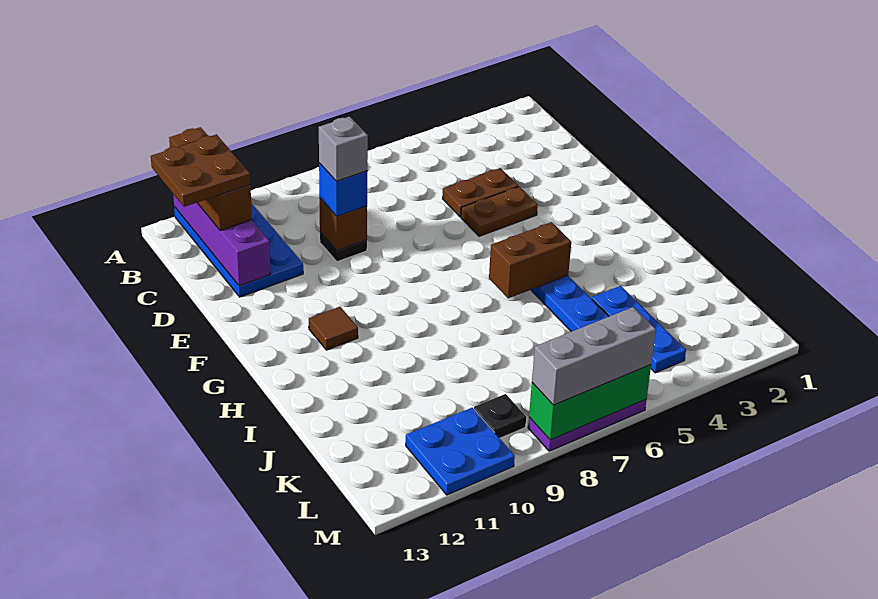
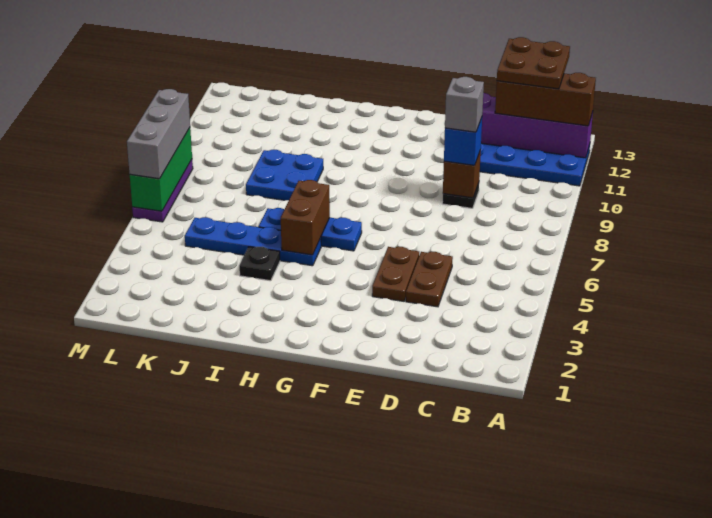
brown tile G11 level 1 -> none
blue plate J4:L4 level 1 -> blue plate G6:I6 level 1
black plate L9 level 1 -> black plate I4 level 1
blue plate L10:M11 level 1 -> blue plate I8:J9 level 1

